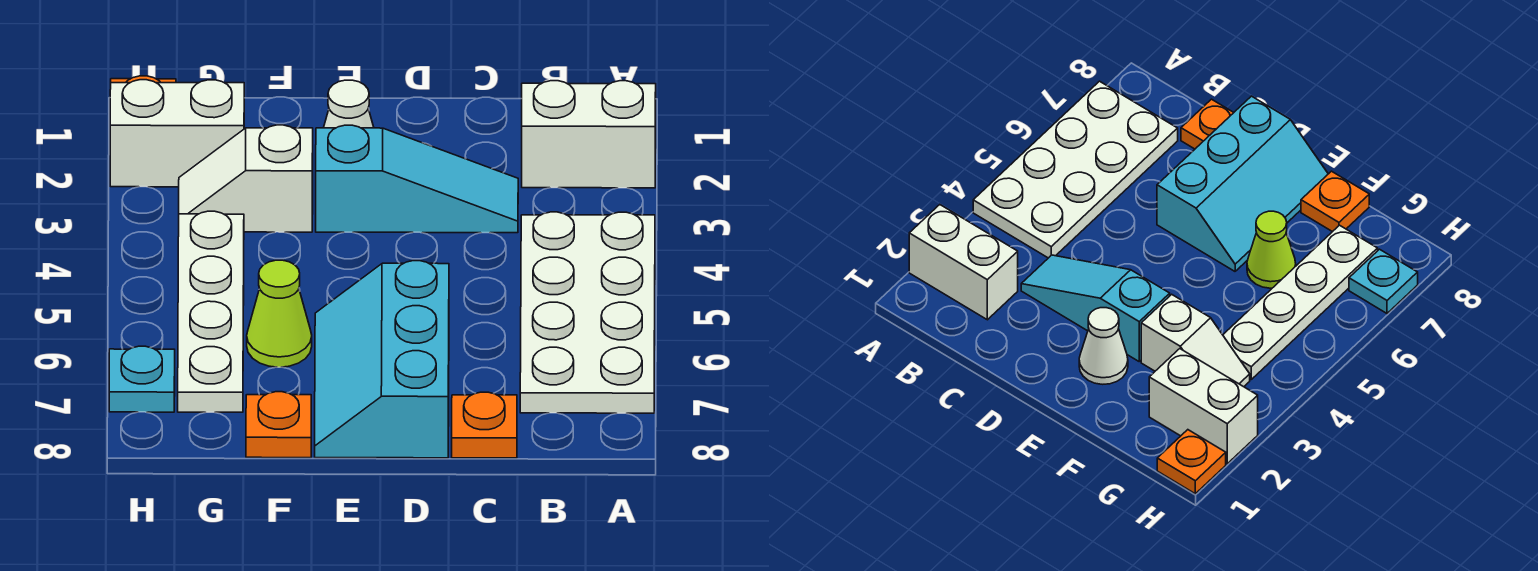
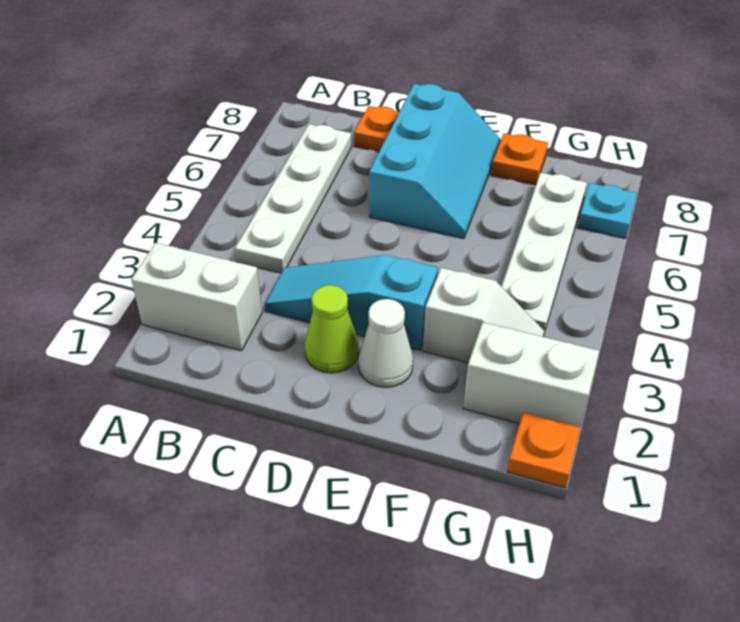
white plate A4:B7 level 1 -> white plate B4:B7 level 1
lime cone F6 level 1 -> lime cone D2 level 1

